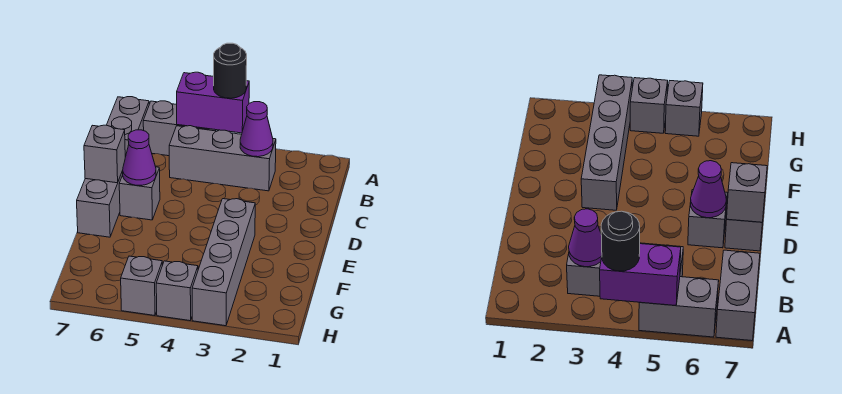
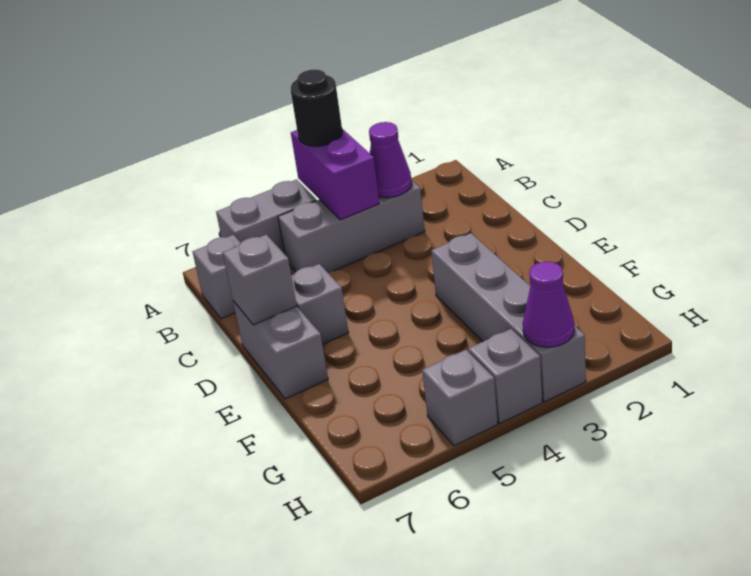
purple brick A4:A5 level 2 -> purple brick A4:B4 level 2
grey brick A7:B7 level 1 -> grey brick B7 level 1
purple cone D6 level 2 -> purple cone H3 level 2

